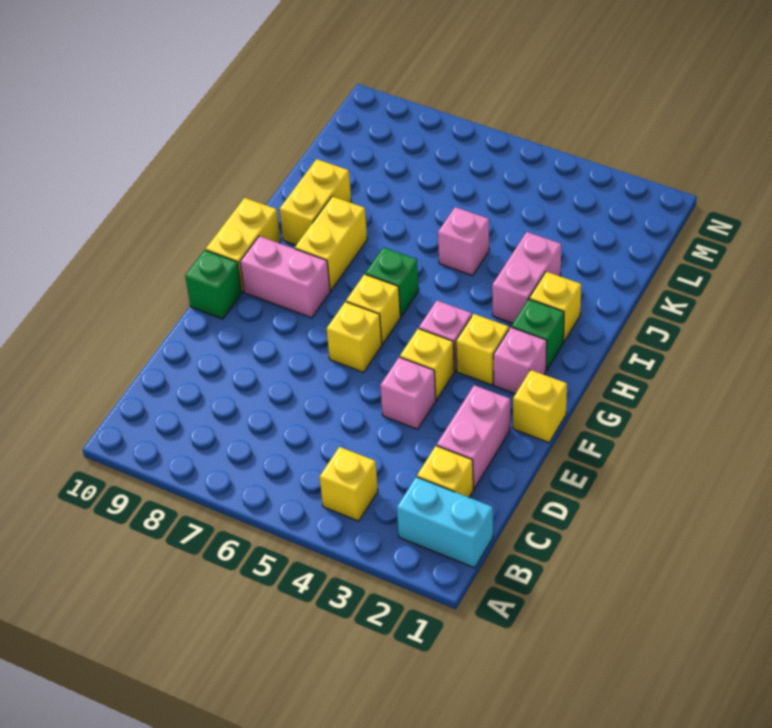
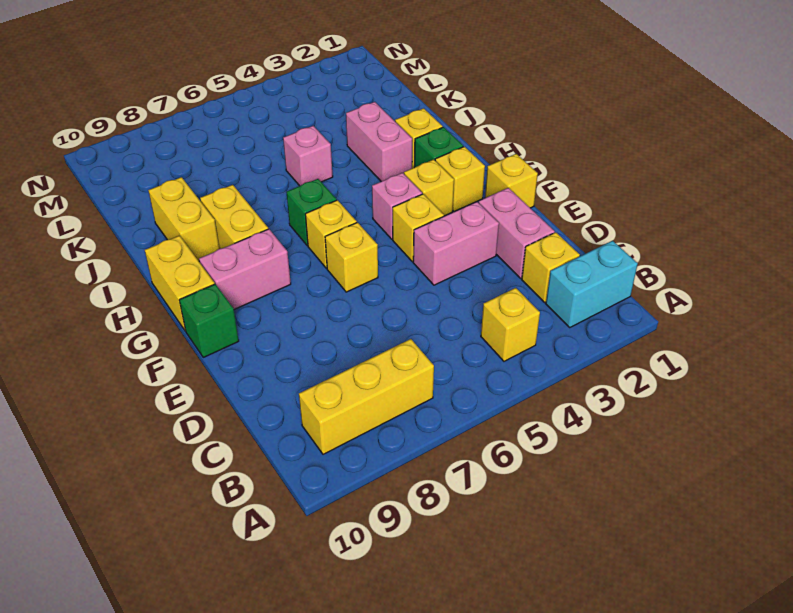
none -> yellow brick B7:B9 level 1
pink brick E4 level 1 -> pink brick E3:E4 level 1
pink brick G2 level 1 -> yellow brick G2 level 1

